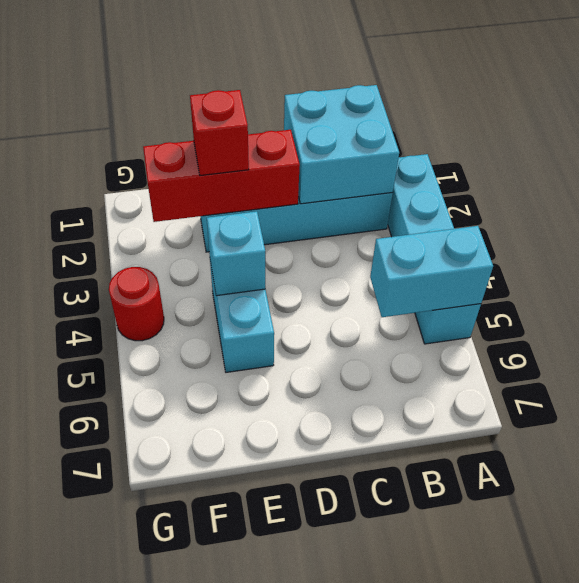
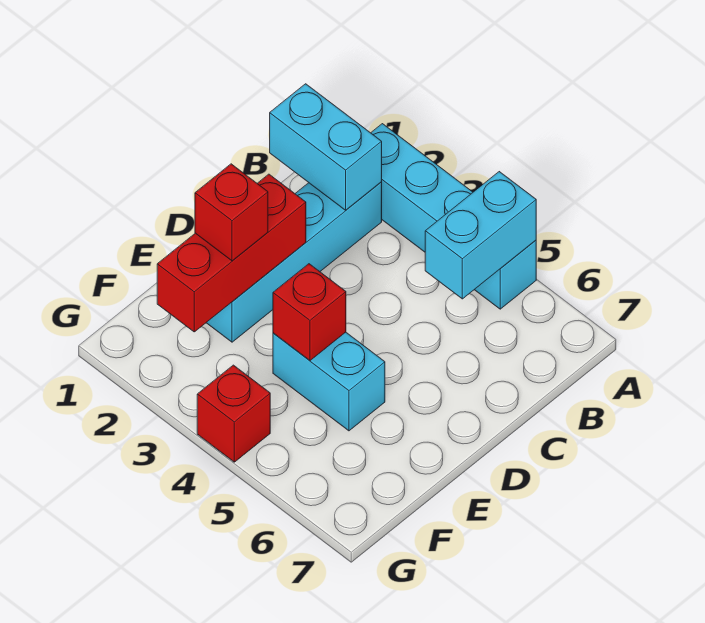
cyan brick B1:C2 level 2 -> cyan brick B1:B2 level 2
cyan brick E4 level 2 -> red brick E4 level 2
red round brick G4 level 1 -> red brick G4 level 1

